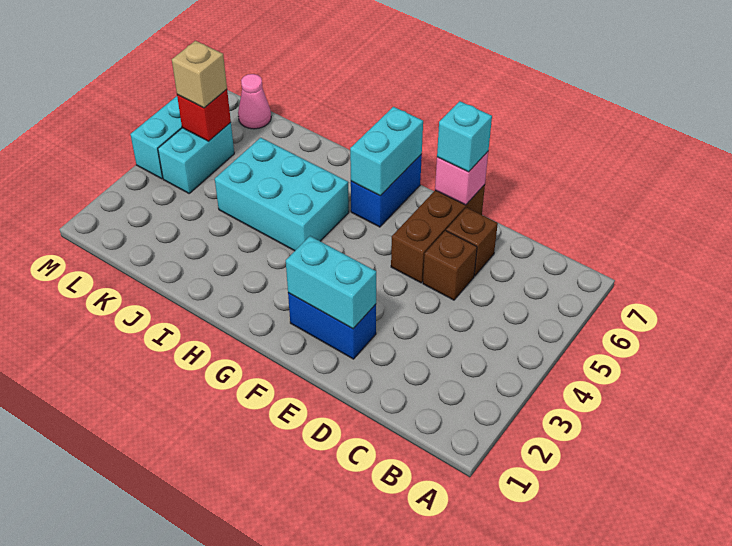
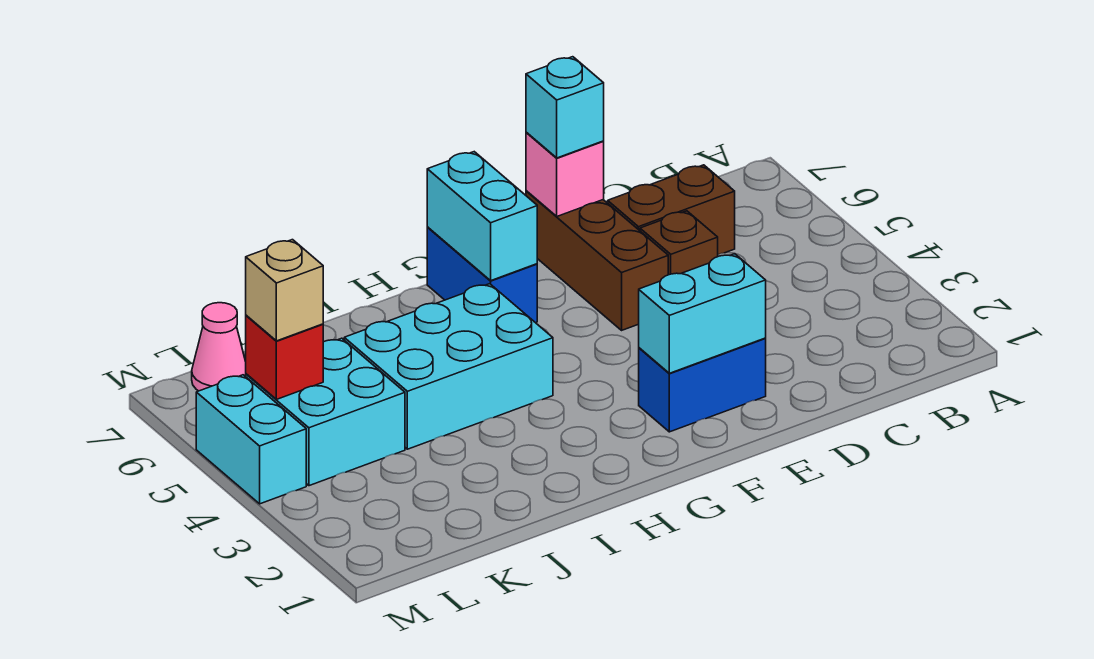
brown brick D6 level 1 -> brown brick C6:D6 level 1
cyan brick L4:L5 level 1 -> cyan brick K4:L5 level 1

